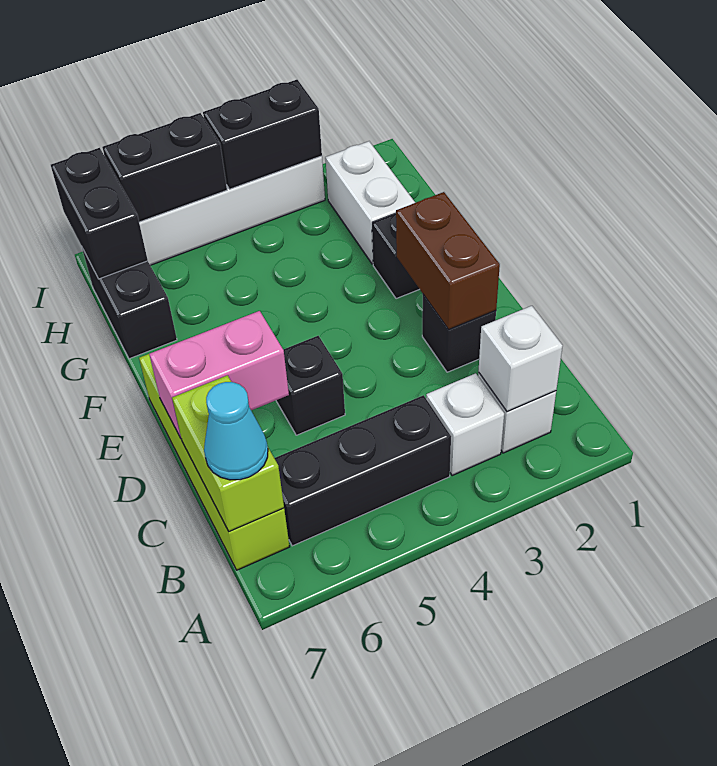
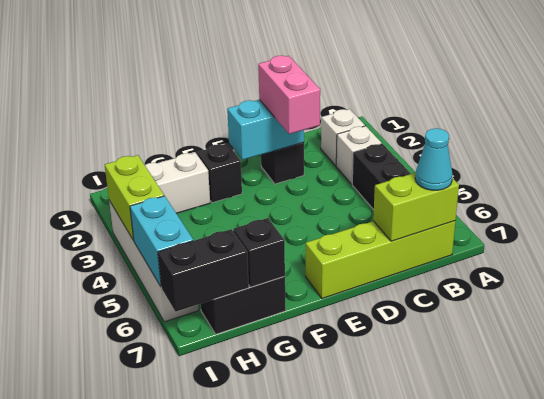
white brick B2 level 2 -> none
brown brick D2:E2 level 2 -> cyan brick D2:E2 level 2
black brick D5 level 1 -> black brick G7 level 2
pink brick D6:D7 level 2 -> pink brick D2:D3 level 3
black brick I3:I4 level 2 -> lime brick I3:I4 level 2
black brick I5:I6 level 2 -> cyan brick I5:I6 level 2

